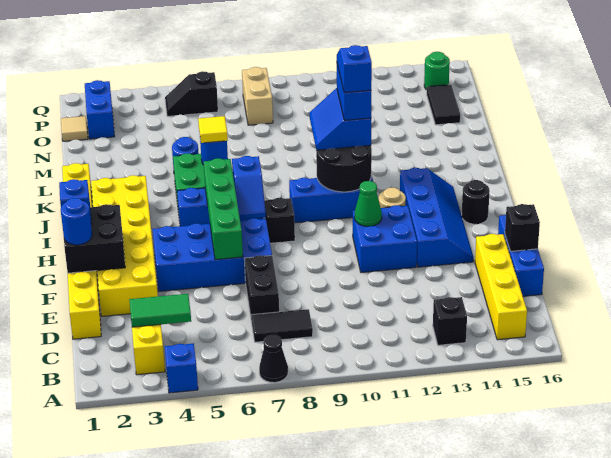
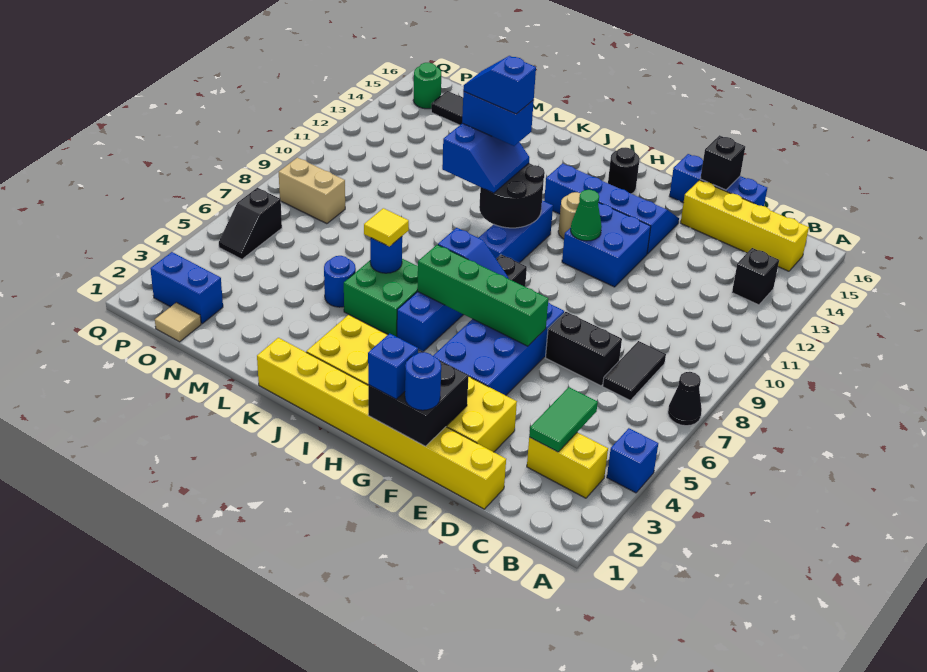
blue slope J10:K11 level 3 top 11 -> blue slope J10:K11 level 3 top K

